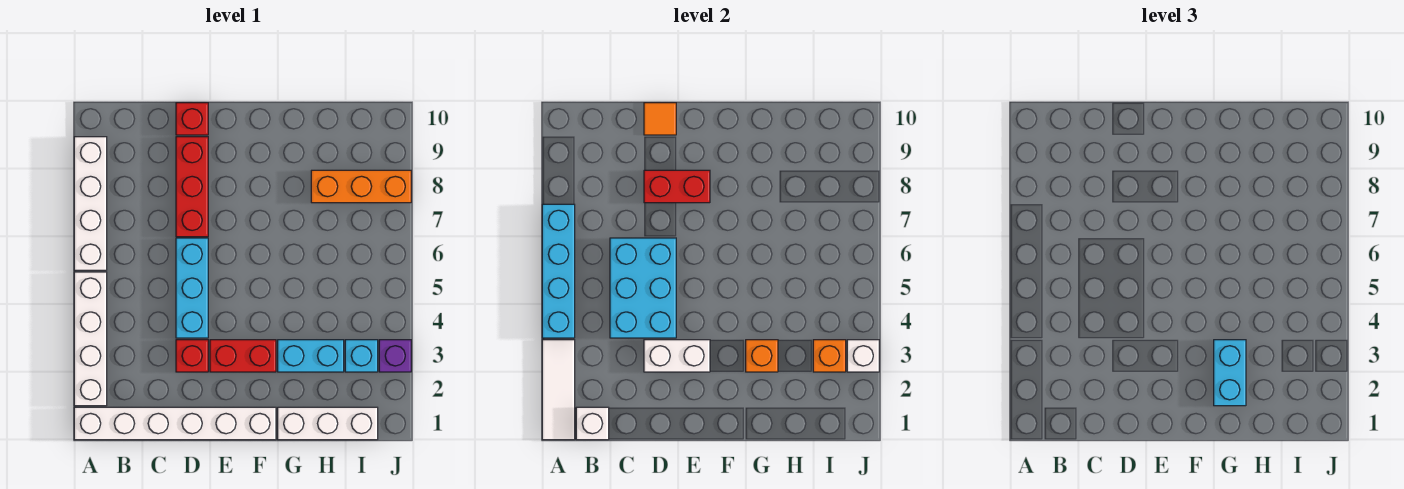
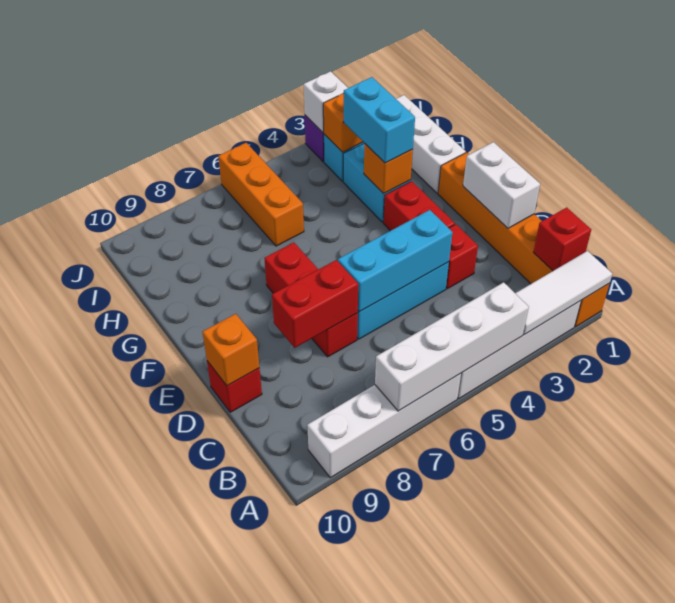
white brick A1:F1 level 1 -> orange brick A1:F1 level 1
cyan brick A4:A7 level 2 -> white brick A4:A7 level 2
white brick B1 level 2 -> red brick B1 level 2
cyan brick C4:D6 level 2 -> cyan brick D4:D6 level 2
white brick D3:E3 level 2 -> white brick D1:E1 level 2
red brick D7:D9 level 1 -> red brick D7:F7 level 1
red brick D8:E8 level 2 -> red brick D7:D8 level 2
orange tile D10 level 2 -> orange brick D10 level 2
cyan brick G2:G3 level 3 -> cyan brick G3:H3 level 3
orange brick H8:J8 level 1 -> orange brick H6:J6 level 1

